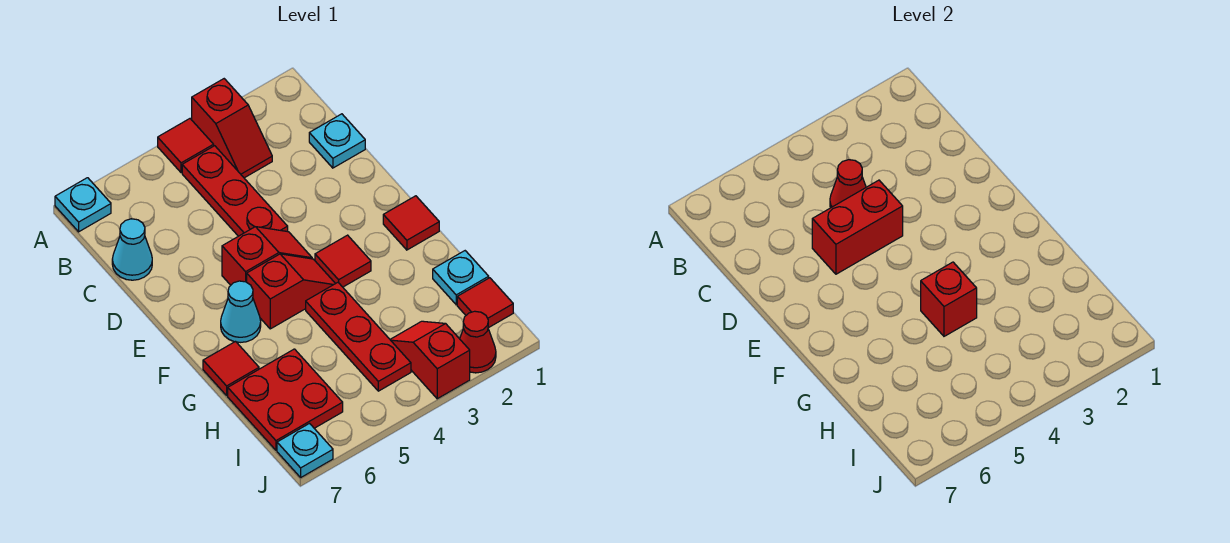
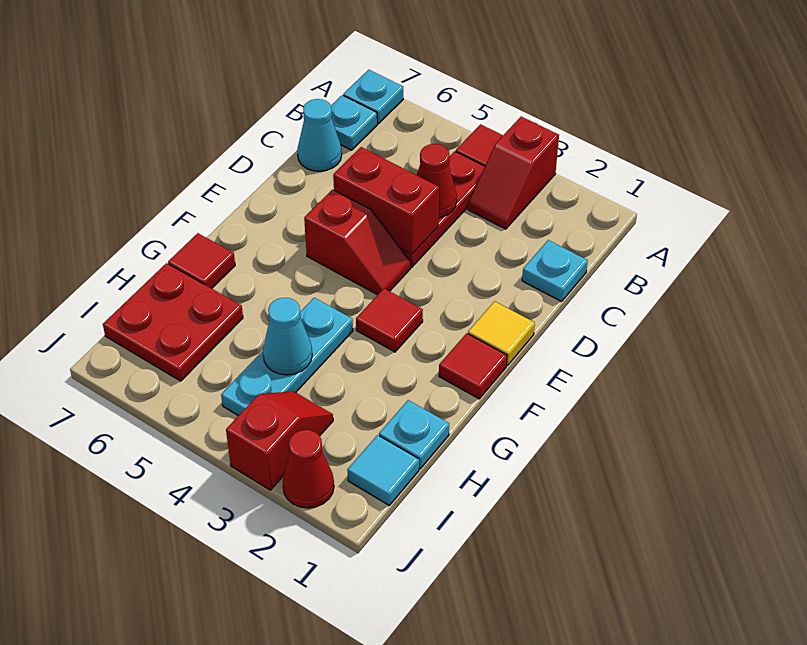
none -> yellow tile E1 level 1
red slope F4:F5 level 1 top 5 -> none
cyan cone F6 level 1 -> cyan cone H4 level 2
red plate G4:I4 level 1 -> cyan plate G4:I4 level 1
red brick G4 level 2 -> none
red tile I1 level 1 -> cyan tile I1 level 1
cyan plate J7 level 1 -> cyan plate B7 level 1

